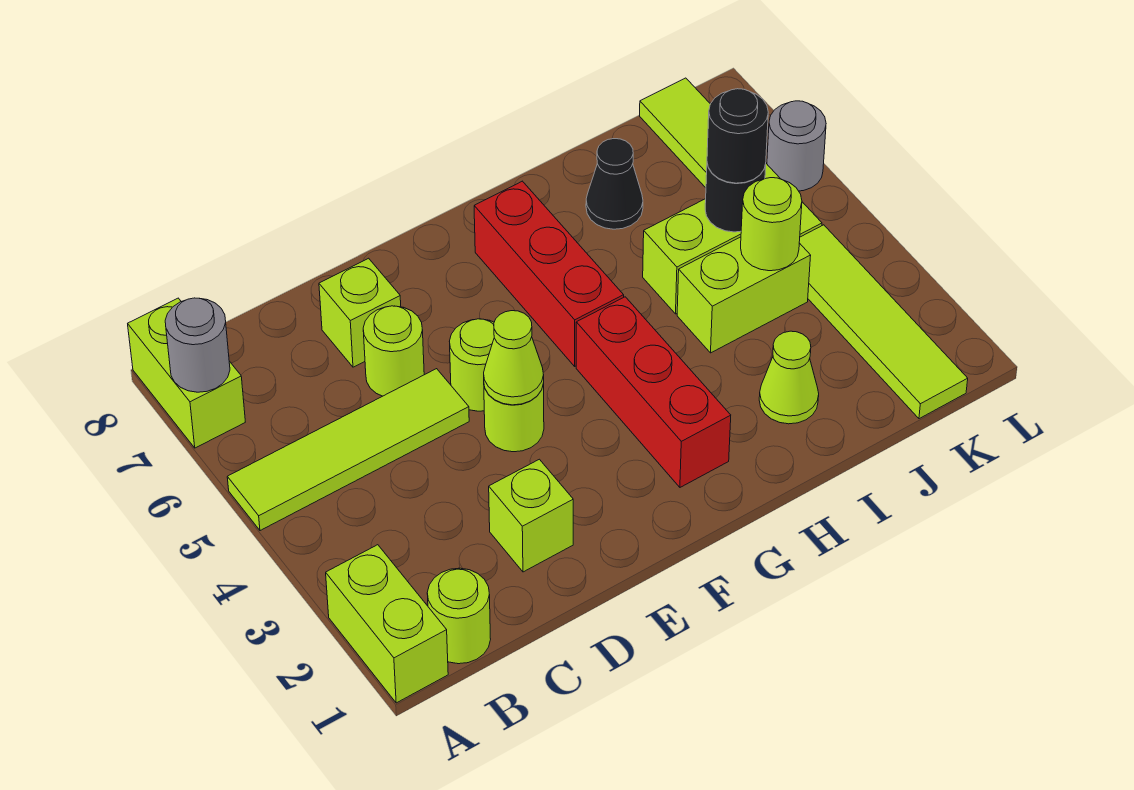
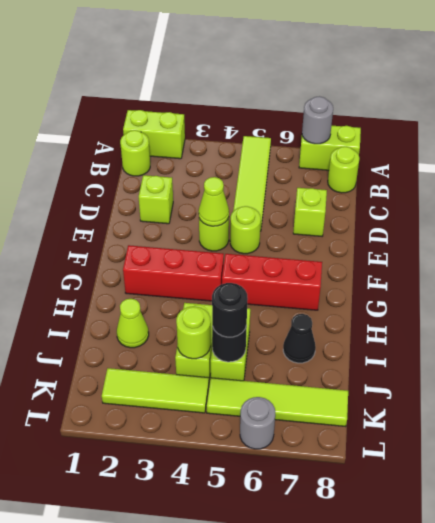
lime round brick D6 level 1 -> lime round brick B8 level 1
lime tile K1:K4 level 1 -> lime tile K2:K4 level 1

